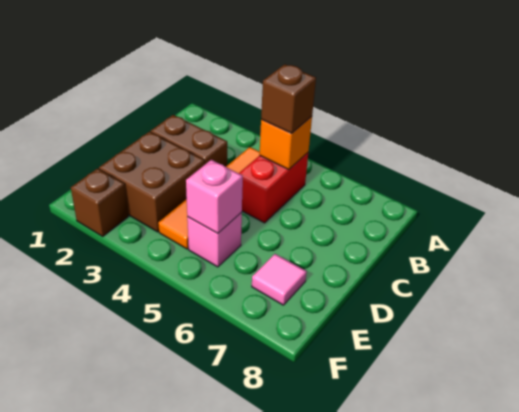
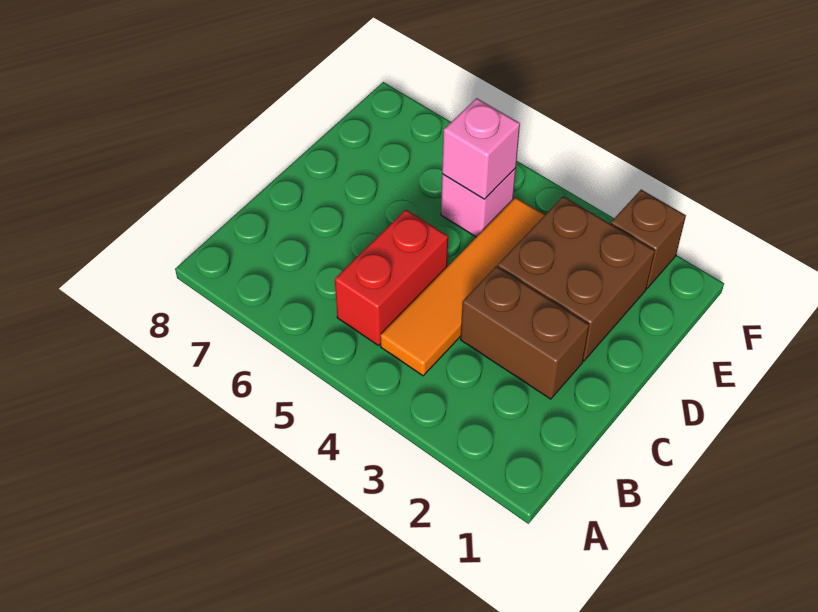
orange brick B5 level 2 -> none
brown brick B5 level 3 -> none
pink tile E7 level 1 -> none

